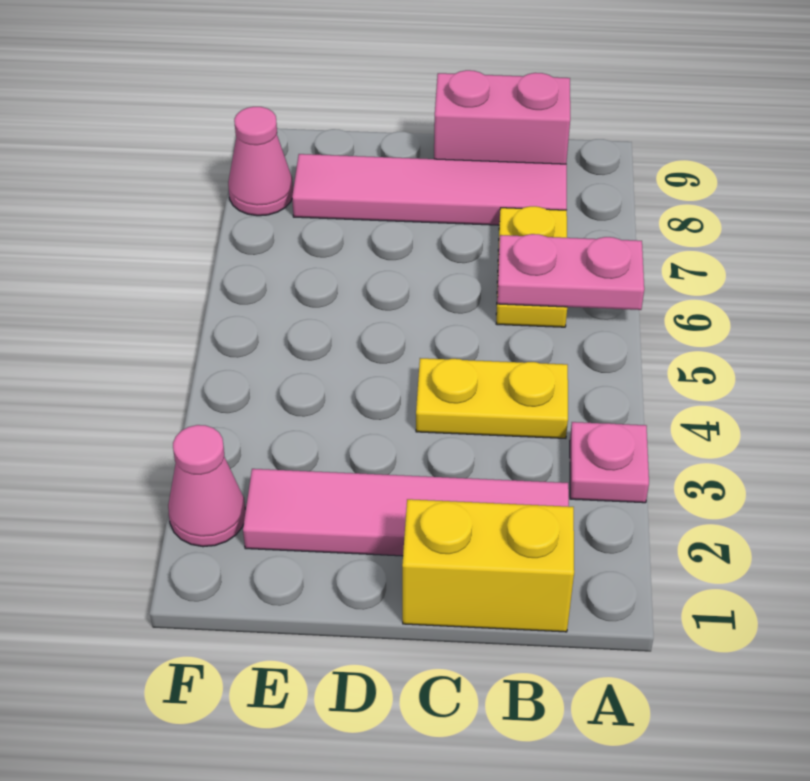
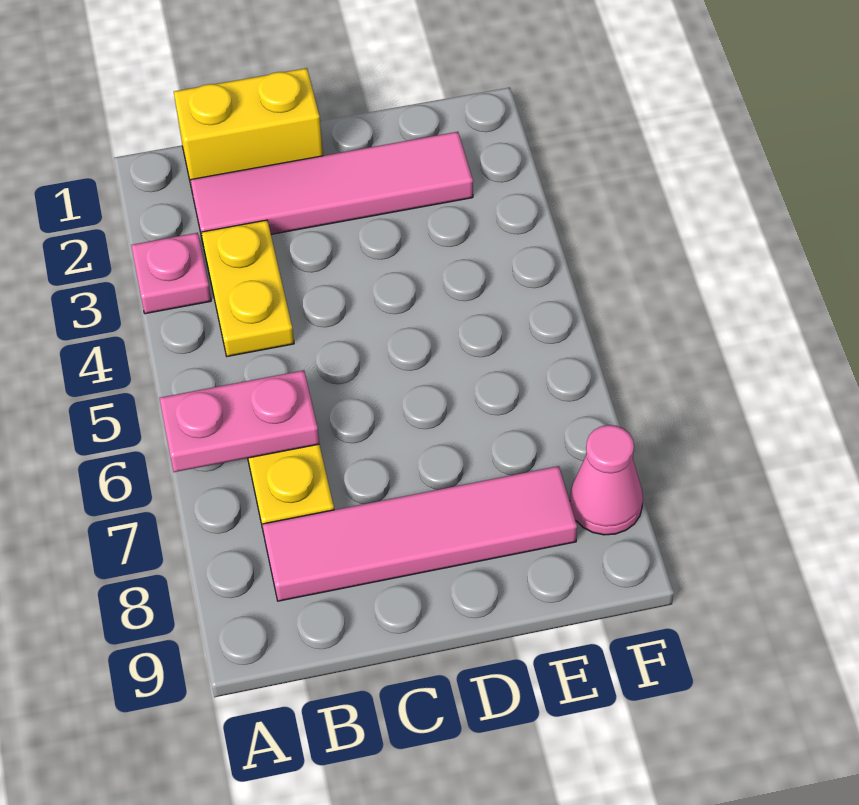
yellow plate B4:C4 level 1 -> yellow plate B3:B4 level 1
pink brick B9:C9 level 1 -> none
pink cone F2 level 1 -> none

